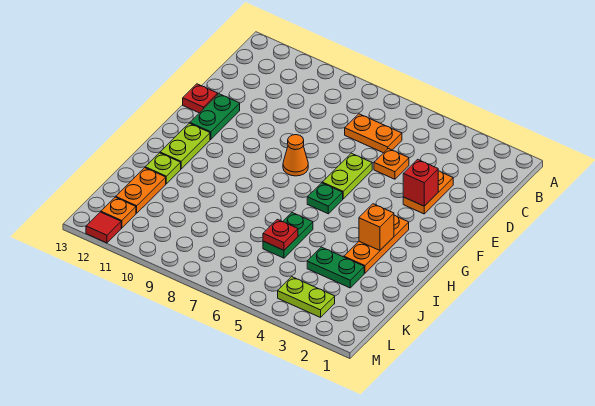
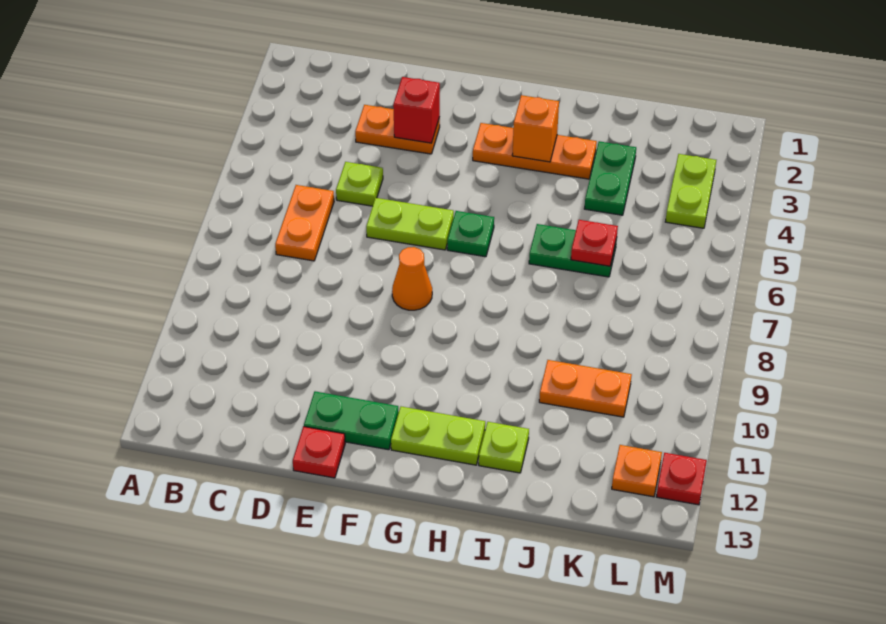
orange plate D5 level 1 -> lime plate D5 level 1
orange plate J12:K12 level 1 -> orange plate J10:K10 level 1
red tile M12 level 1 -> red plate M12 level 1

